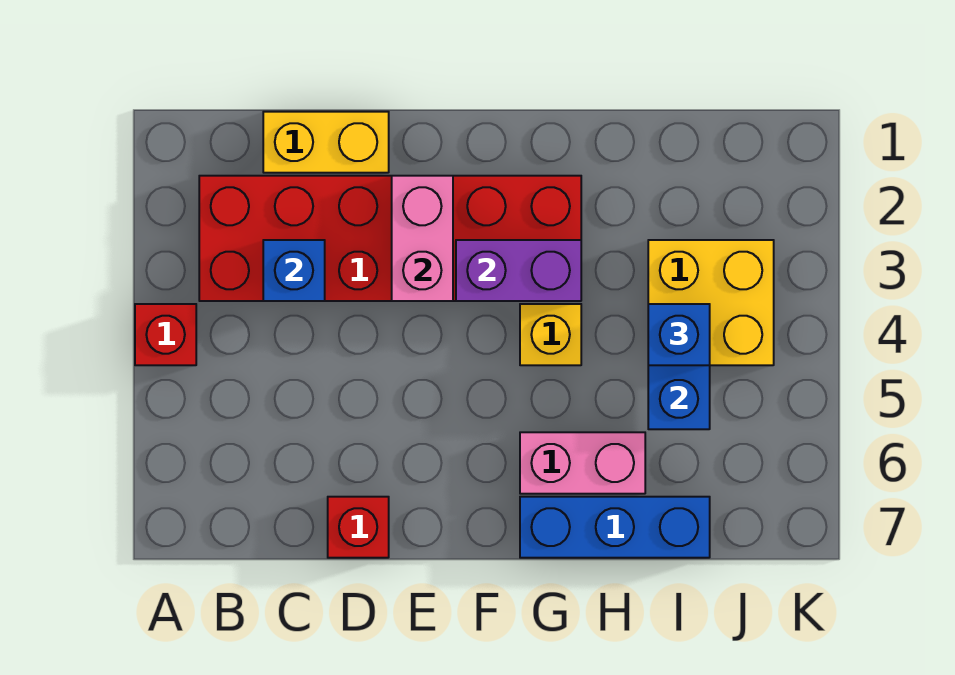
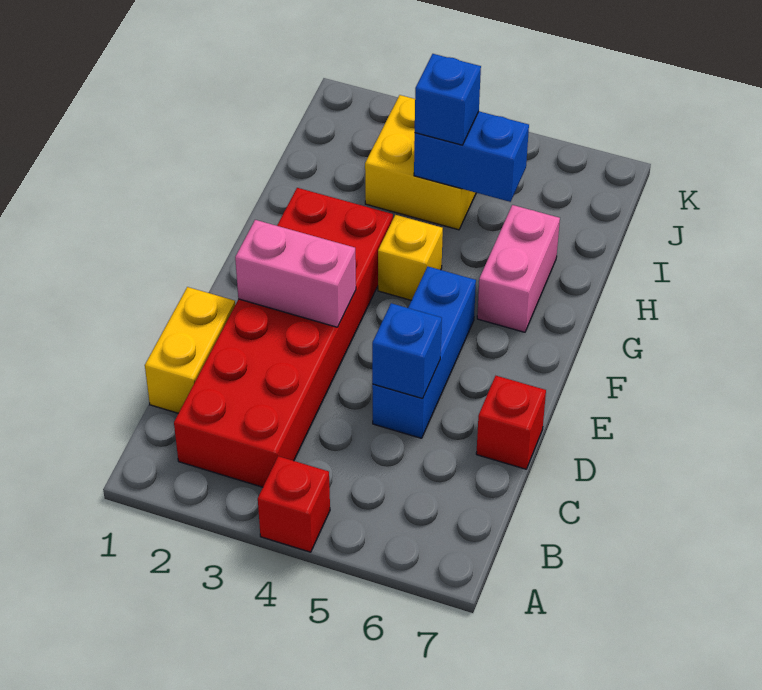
blue brick C3 level 2 -> blue brick D5 level 2
purple brick F3:G3 level 2 -> none
blue brick G7:I7 level 1 -> blue brick D5:F5 level 1

